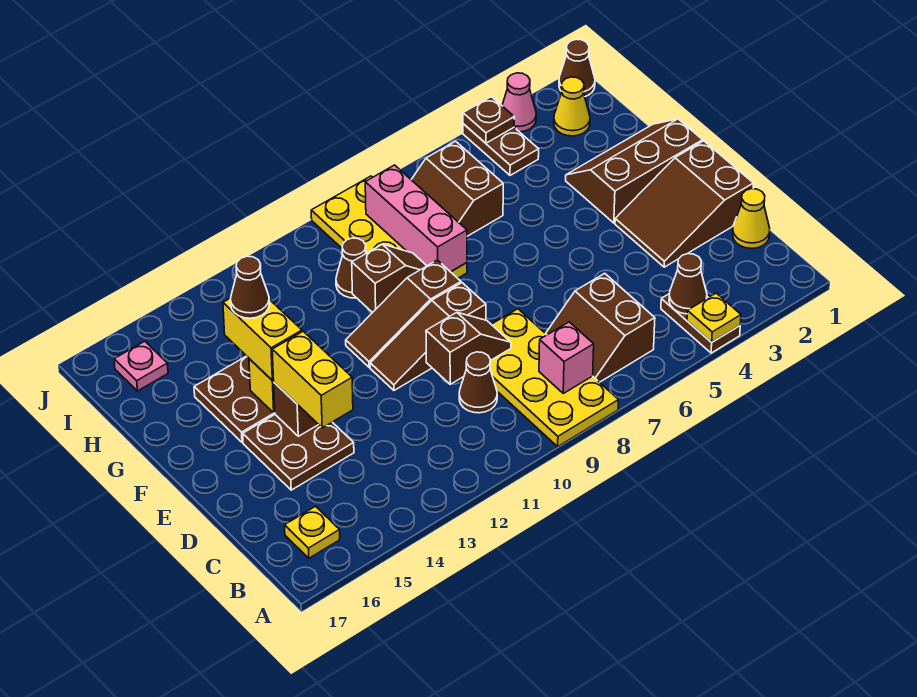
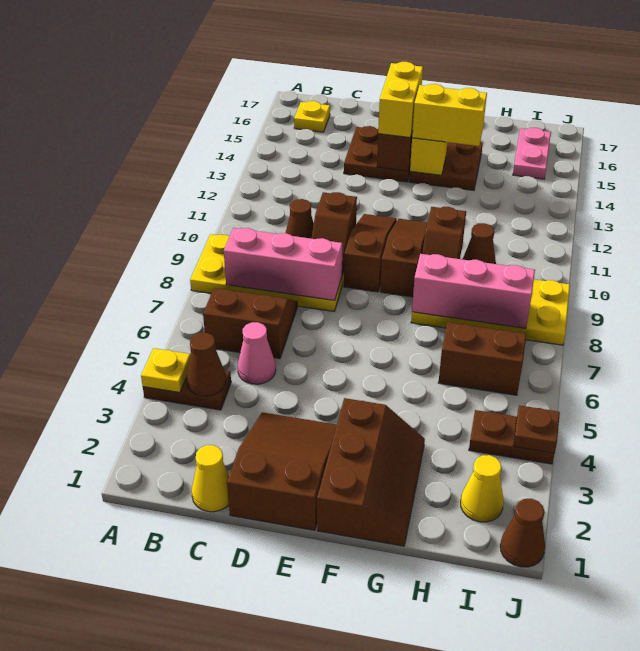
pink brick B8 level 2 -> pink brick B8:D8 level 2
yellow brick D14:E14 level 3 -> yellow brick E14:E15 level 3
brown cone G14 level 4 -> none
pink plate I16 level 1 -> pink plate I15:I16 level 1
pink cone J3 level 1 -> pink cone C5 level 1

